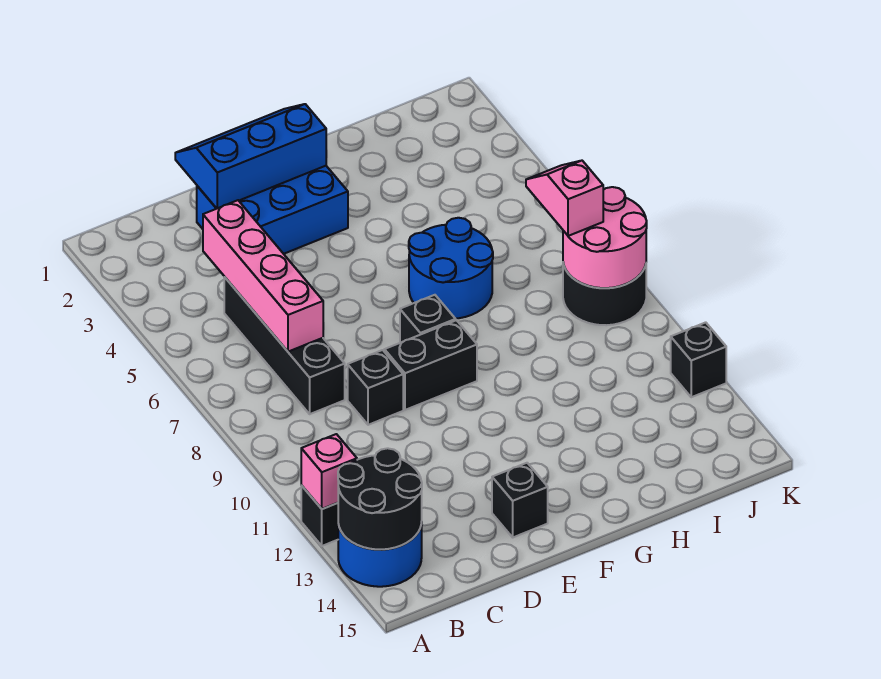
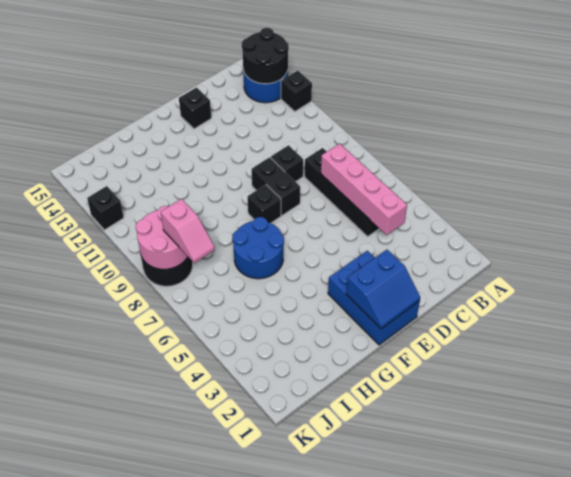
pink brick A12 level 2 -> none
blue slope D1:F2 level 2 top 2 -> blue slope E1:F2 level 2 top 2
blue brick D2:F3 level 1 -> blue brick E1:F3 level 1
black brick E9:F9 level 1 -> black brick E8:E9 level 1

